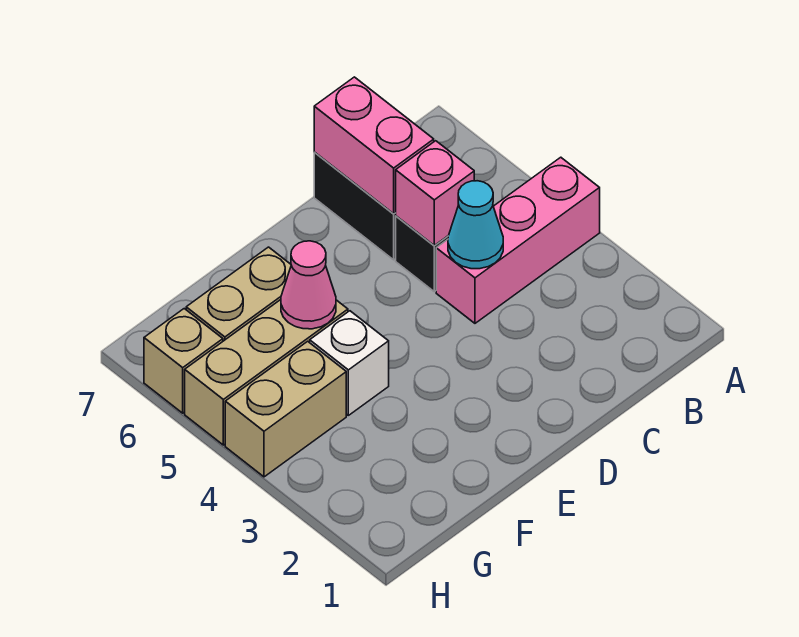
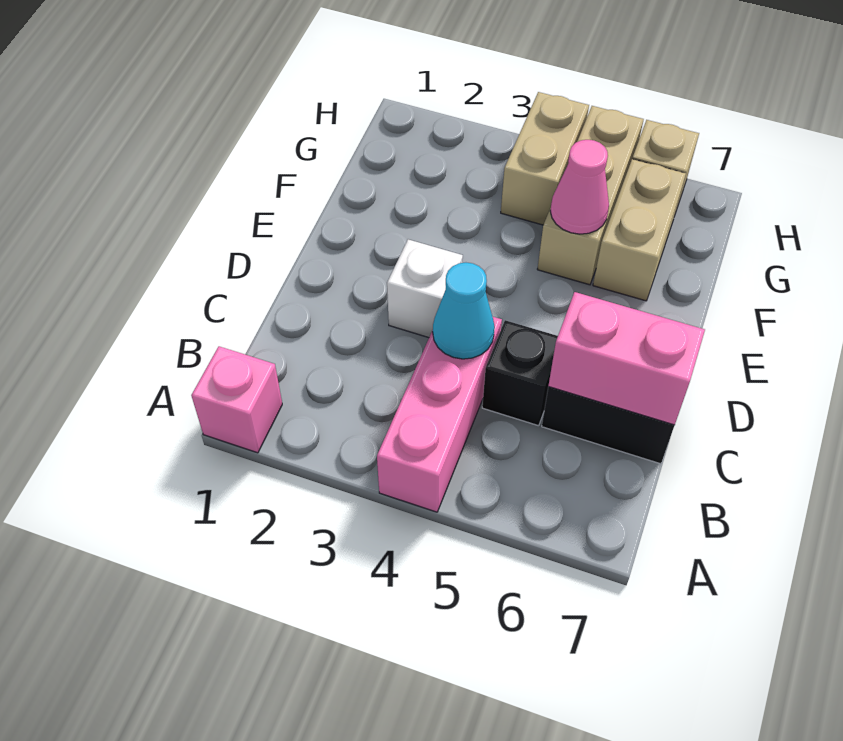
pink brick C5 level 2 -> pink brick A1 level 1
white brick F4 level 1 -> white brick D3 level 1

